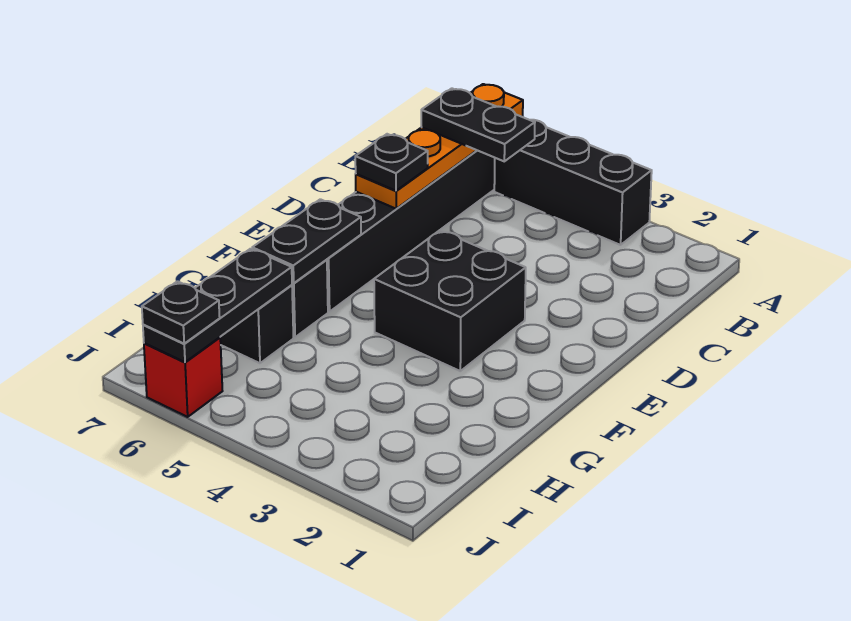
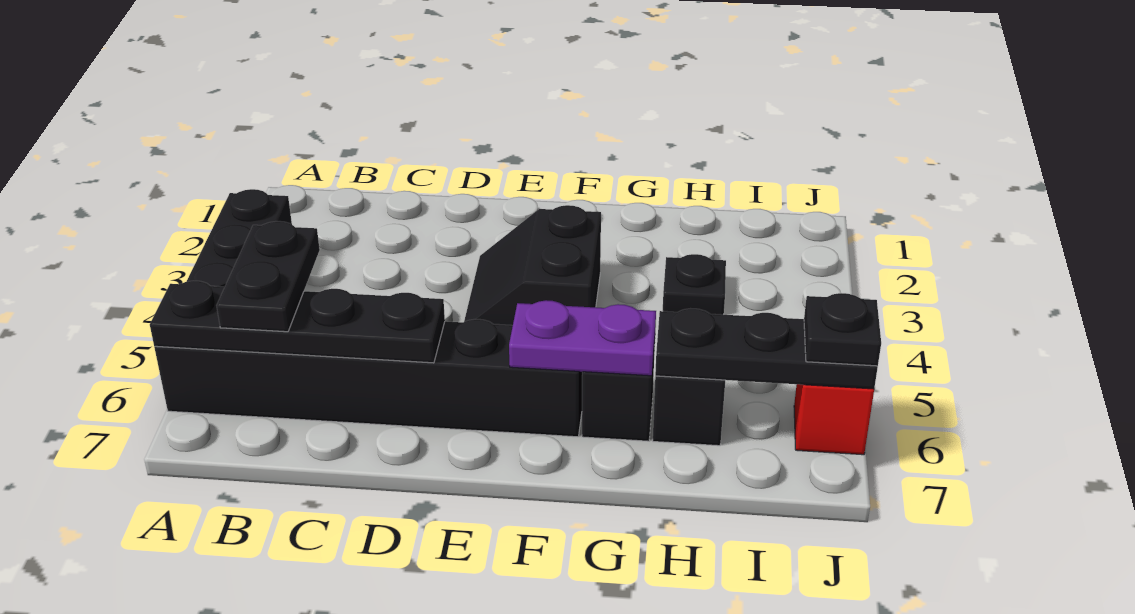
orange plate A6:D6 level 2 -> black plate A6:D6 level 2
black plate D6 level 3 -> black plate H3 level 1
black brick E3:F4 level 1 -> black slope E3:F4 level 1 top F
black plate F6:G6 level 2 -> purple plate F6:G6 level 2

